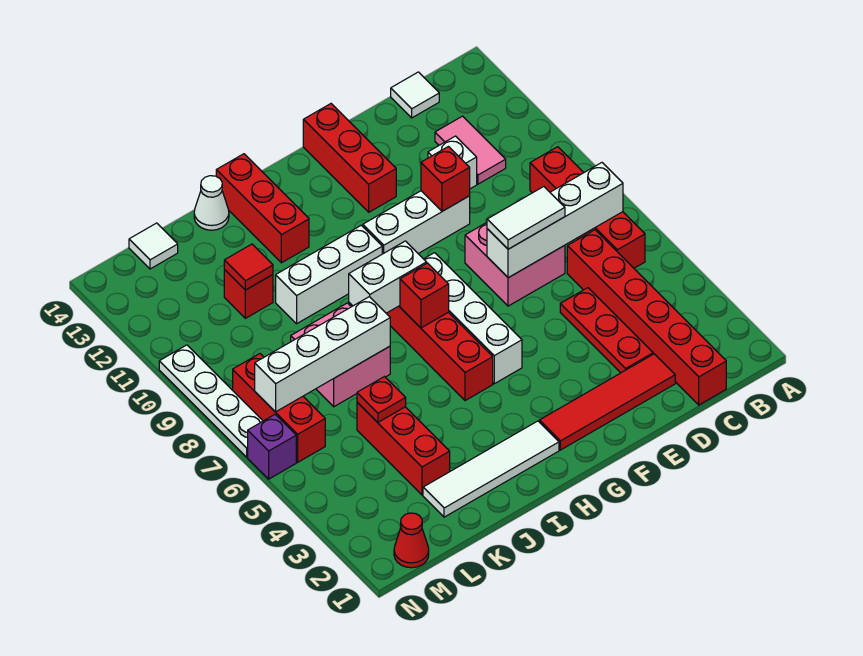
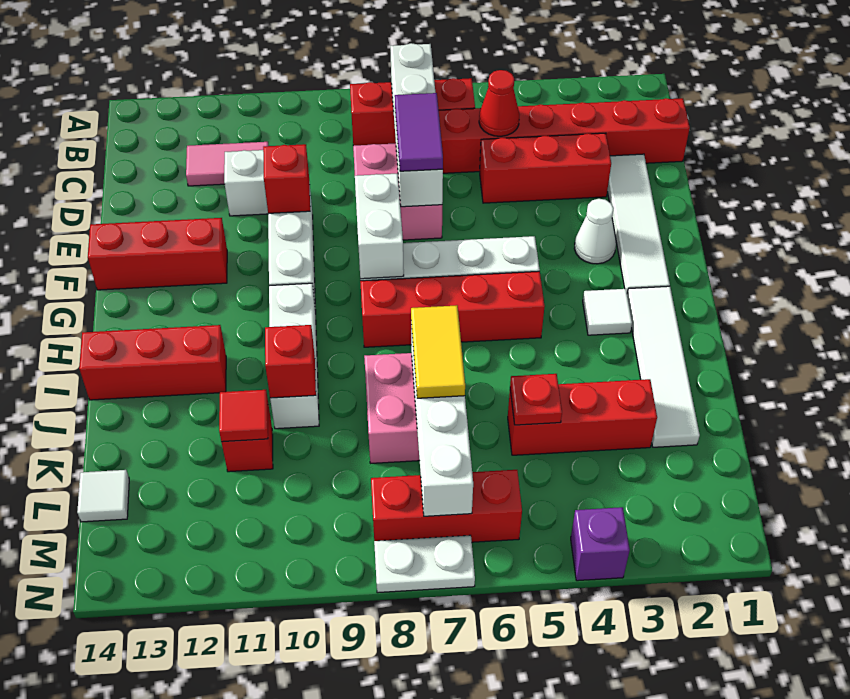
red brick B6:B9 level 1 -> red brick B6:B8 level 1
white tile C14 level 1 -> white tile H3 level 1
red tile D2:G2 level 1 -> white tile D2:G2 level 1
red plate D3:D5 level 1 -> red brick D3:D5 level 1
white tile D7:E7 level 3 -> purple tile D7:E7 level 3
red brick H7 level 2 -> red brick J10 level 2
white brick H8:I8 level 2 -> white brick F8:G8 level 2
none -> yellow tile J7:K7 level 3
white cone J14 level 1 -> white cone F3 level 1
red cone M1 level 1 -> red cone C5 level 2
purple brick N6 level 1 -> purple brick N4 level 1
white plate N7:N10 level 1 -> white plate N7:N8 level 1

